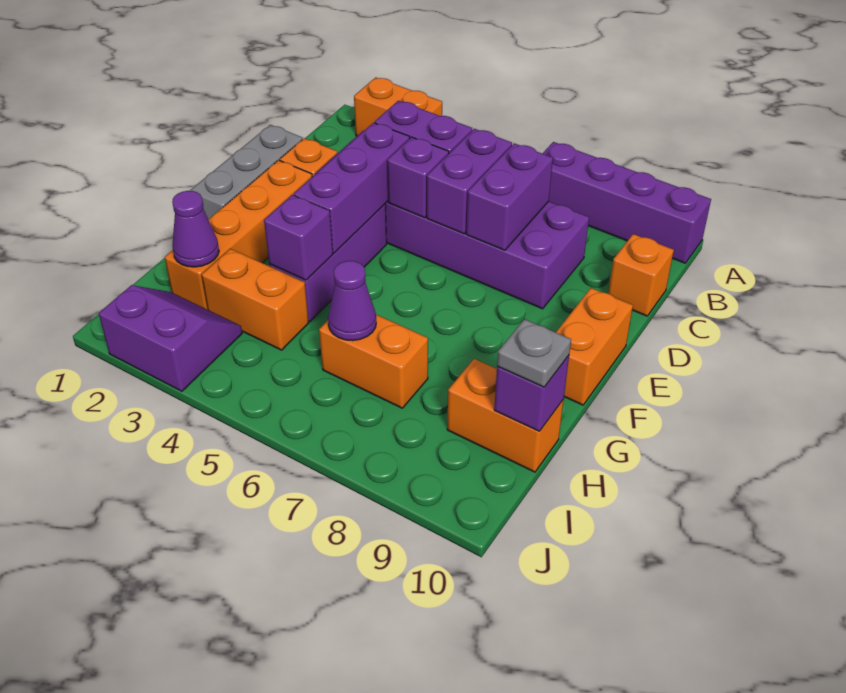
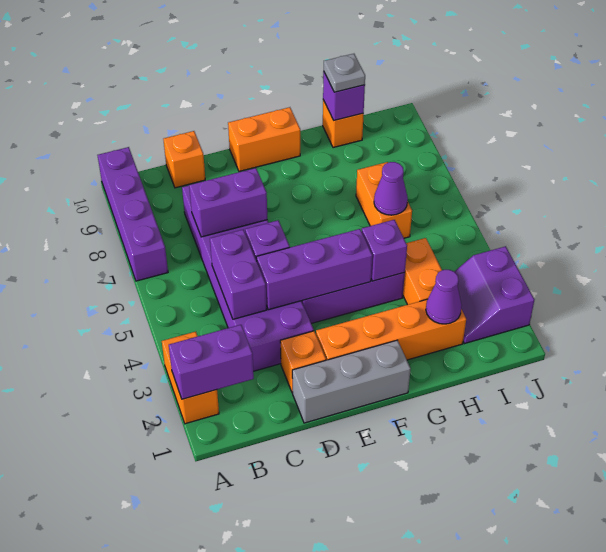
purple brick C6:D6 level 2 -> purple brick A2:B2 level 2
orange brick H9:H10 level 1 -> orange brick H10 level 1

